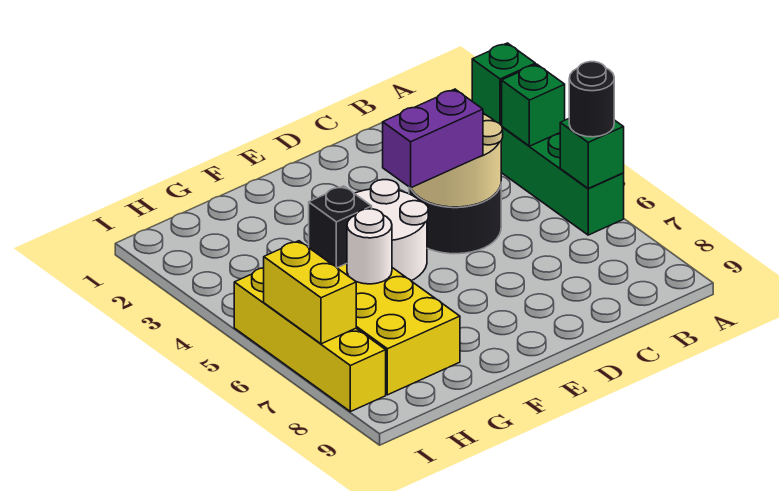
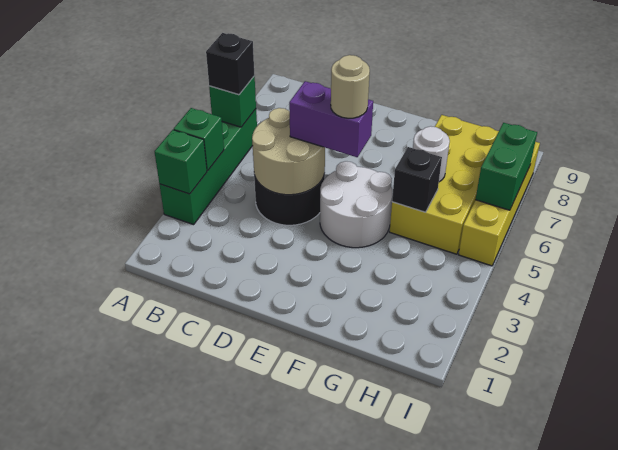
black round brick A6 level 3 -> black brick A6 level 3
none -> tan round brick E5 level 4
yellow brick I6:I7 level 2 -> green brick I6:I7 level 2

